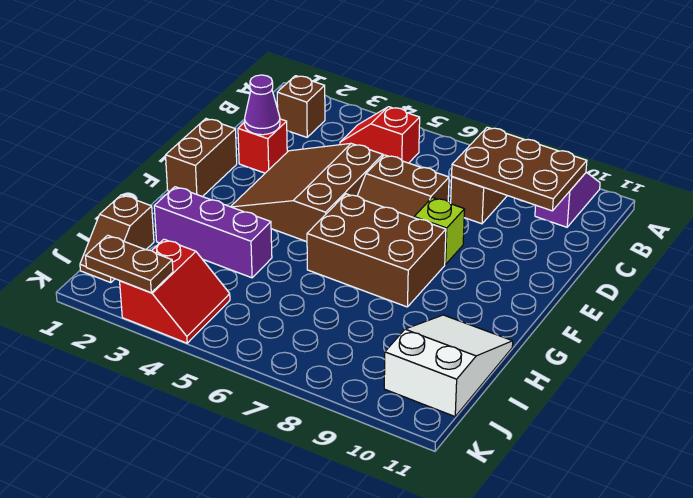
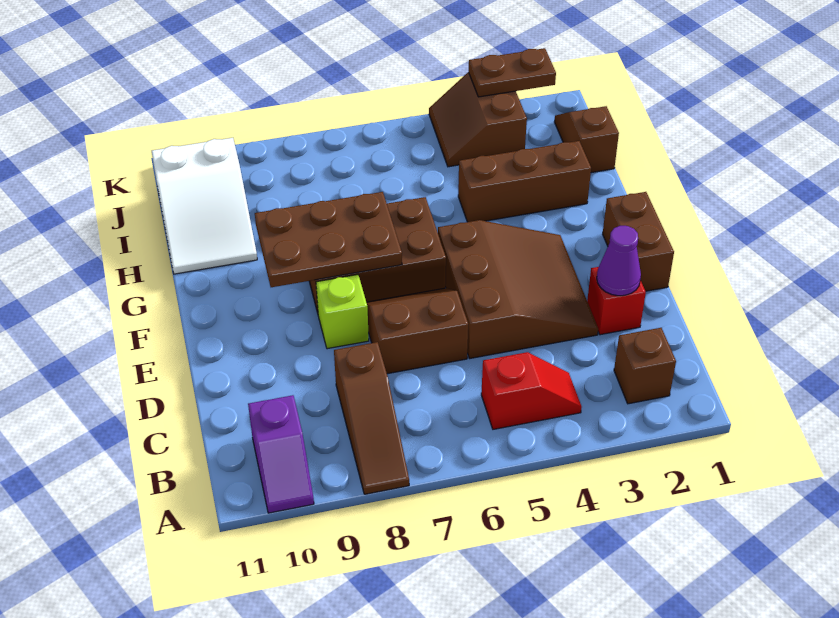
brown plate B8:C10 level 2 -> brown plate F7:G9 level 2
purple brick H2:H4 level 1 -> brown brick H2:H4 level 1
red slope J3:K4 level 1 top 3 -> brown slope J3:K4 level 1 top 3

